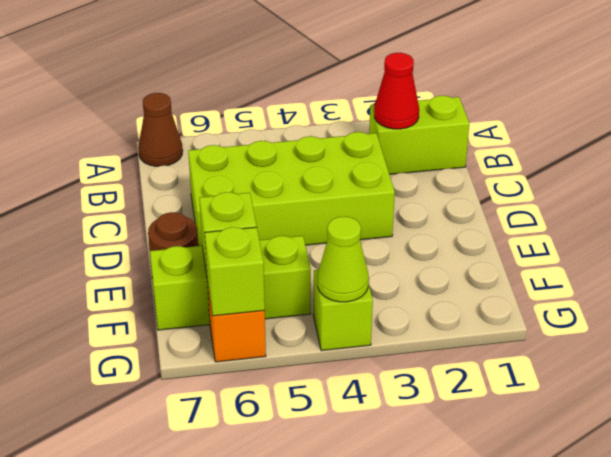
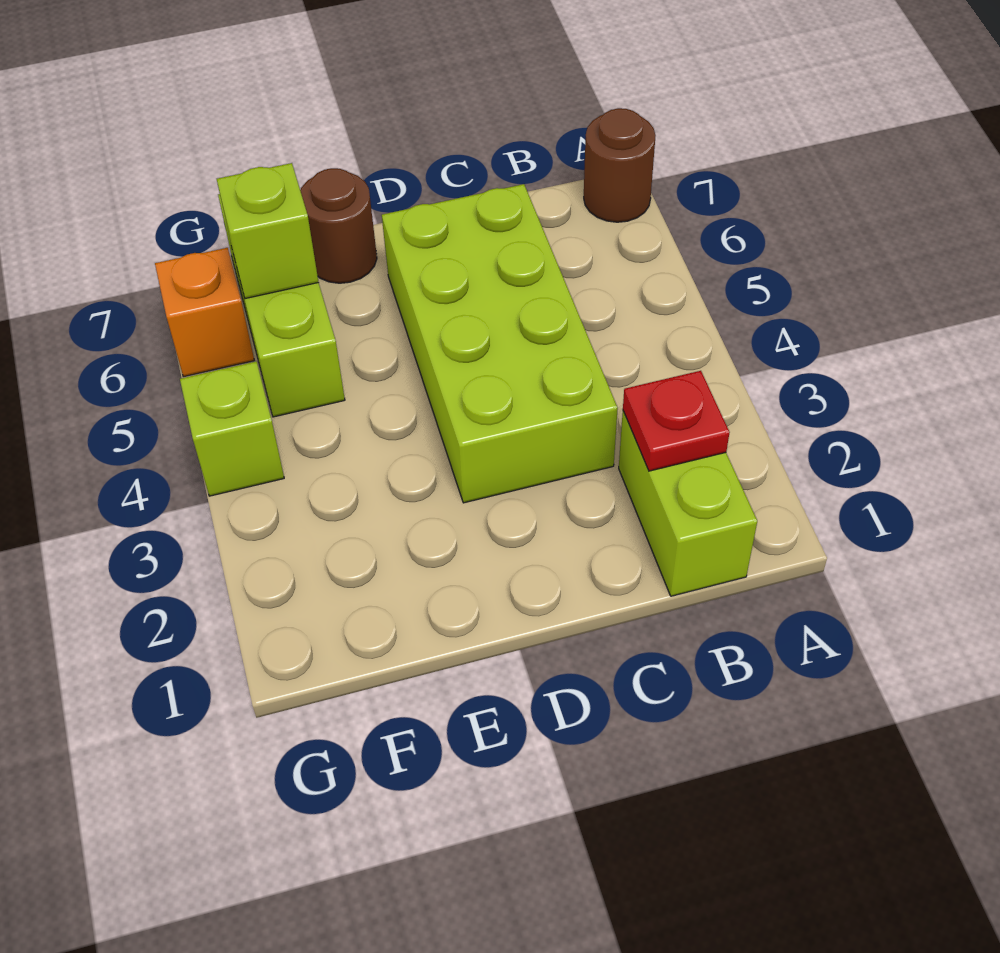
brown cone A7 level 1 -> brown round brick A7 level 1
red cone B2 level 2 -> red plate B2 level 2
lime cone G4 level 2 -> none
lime brick G6 level 2 -> none

